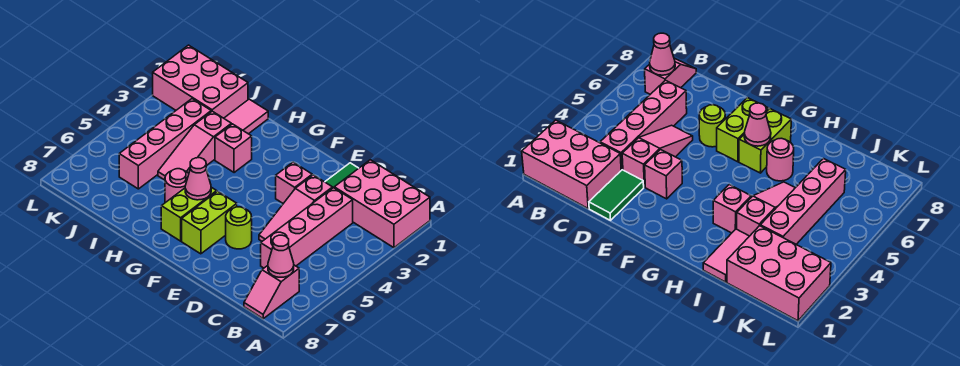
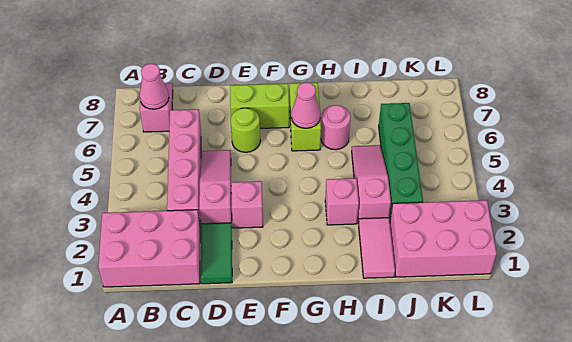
lime brick F6:F7 level 1 -> lime brick E7:F7 level 1
pink brick J3:J6 level 1 -> green brick J3:J6 level 1

